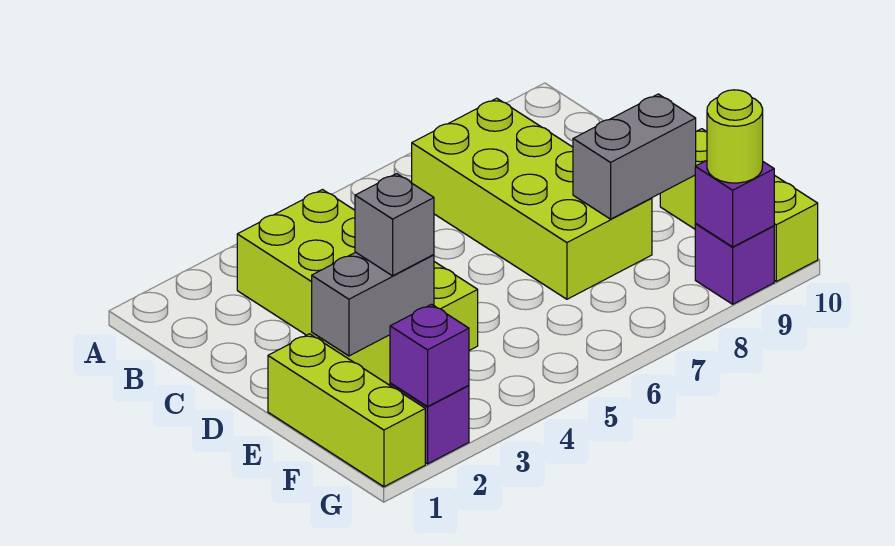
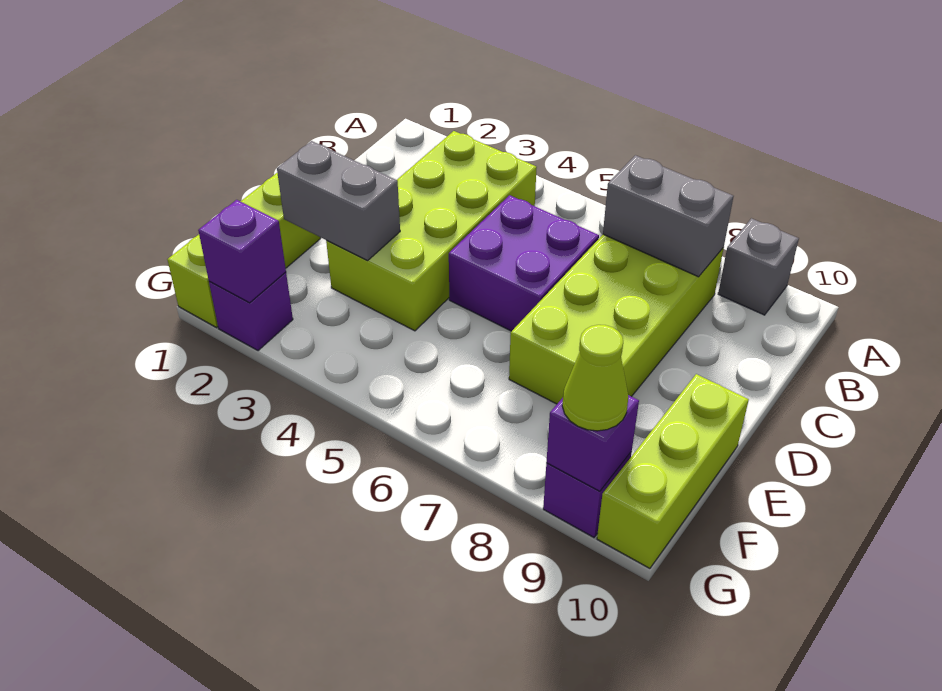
none -> purple brick C5:D6 level 1
grey brick E3 level 3 -> grey brick A9 level 1
grey brick E8:E9 level 2 -> grey brick B7:B8 level 2
lime round brick G9 level 3 -> lime cone G9 level 3

